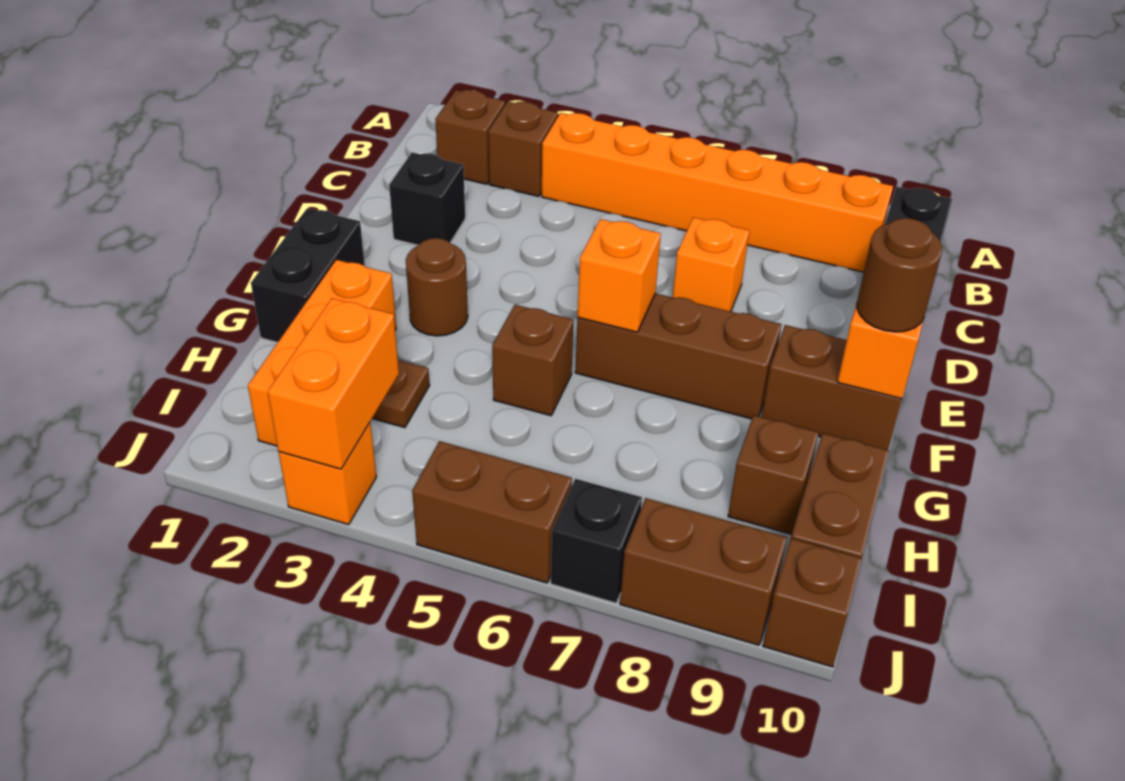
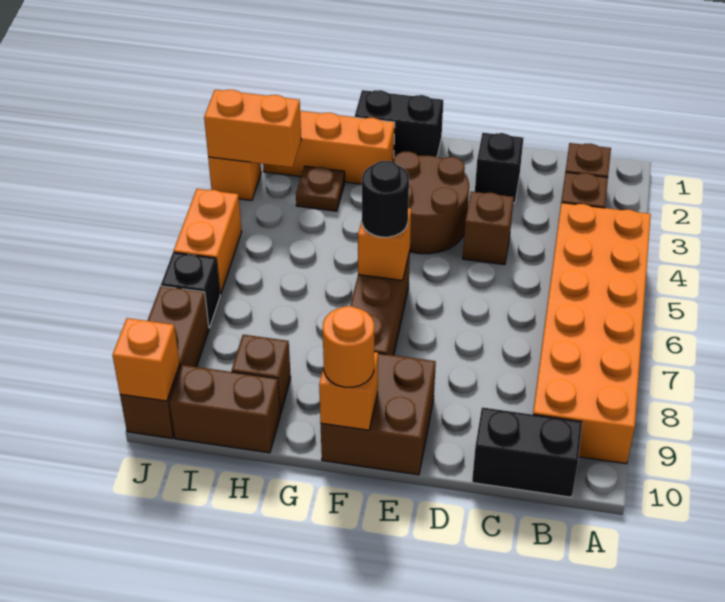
orange brick B4:B9 level 1 -> orange brick A4:B9 level 1
orange brick D7 level 1 -> orange brick J10 level 2
brown round brick F3 level 1 -> brown round brick E3:F4 level 1
none -> black round brick F6 level 3
brown brick F9:F10 level 1 -> brown brick E9:F10 level 1
brown round brick F10 level 3 -> orange round brick F10 level 3
brown brick G5 level 1 -> brown brick D4 level 1
brown brick J5:J6 level 1 -> orange brick J5:J6 level 1

